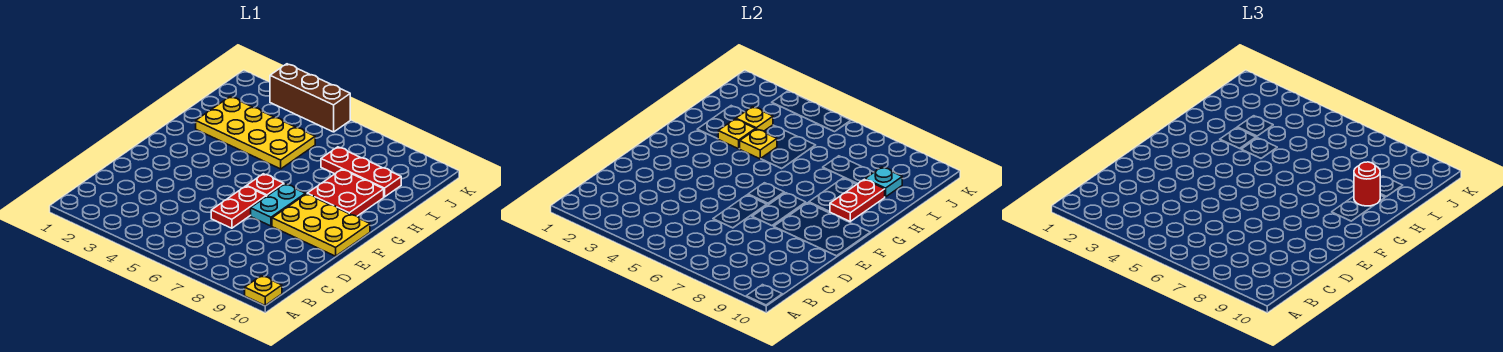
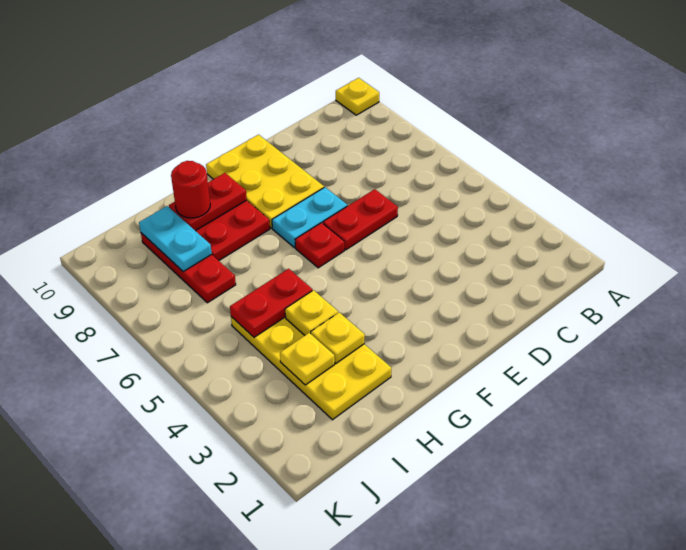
none -> red plate H5:I5 level 2
cyan plate I9 level 2 -> cyan plate I8:I9 level 2
brown brick K3:K5 level 1 -> none

